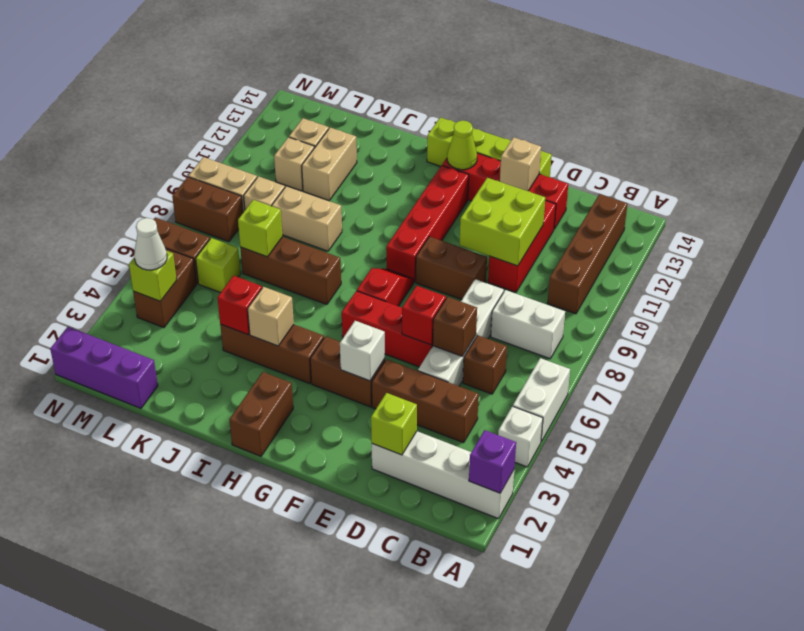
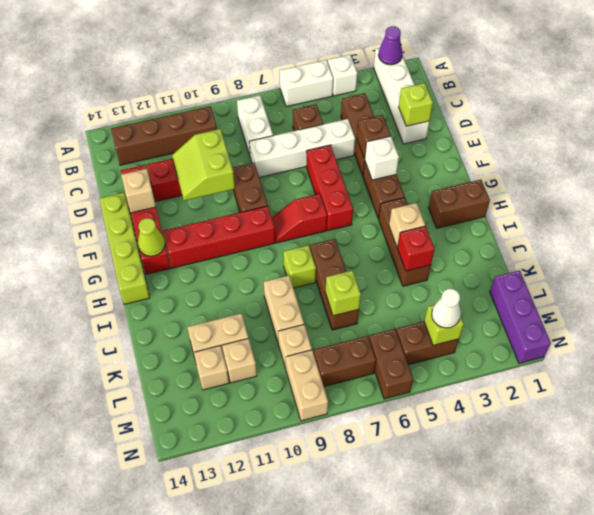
purple brick A2 level 2 -> purple cone A2 level 2
brown brick D6 level 2 -> brown brick E4 level 2
lime brick D10:E11 level 2 -> lime slope D10:E11 level 2 top 10
red brick E6 level 2 -> none
lime brick L6 level 1 -> lime brick I8 level 1
brown brick M8:N8 level 1 -> brown brick M7:M8 level 1

